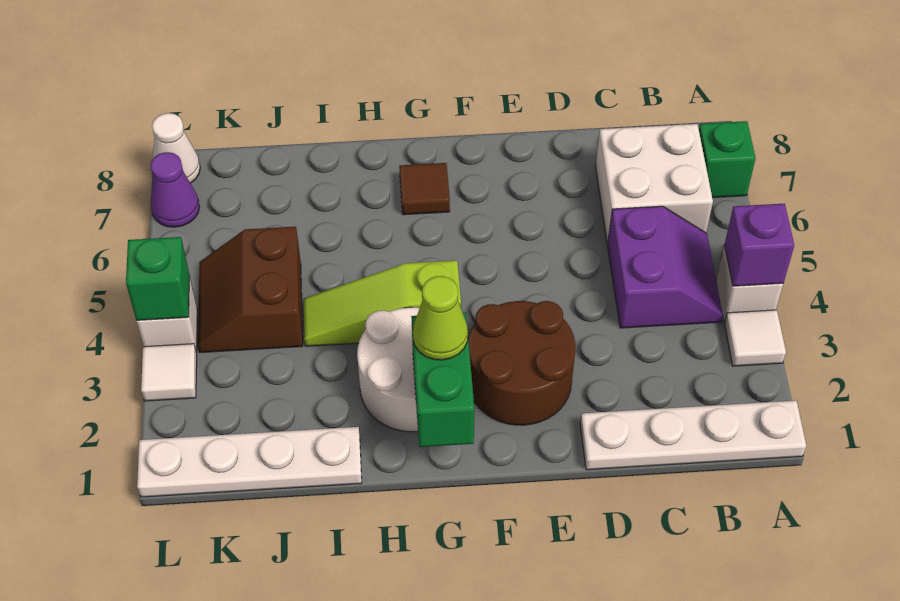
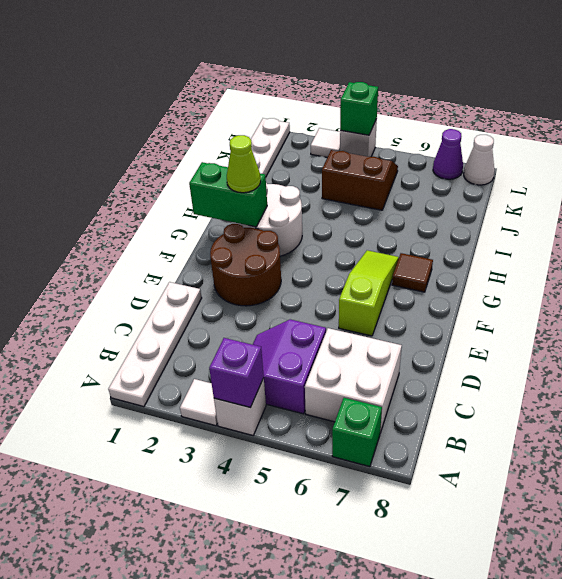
purple slope B4:C5 level 1 top C -> purple slope B4:C5 level 1 top 5
lime slope G4:I4 level 1 top G -> lime slope E6:G6 level 1 top E

